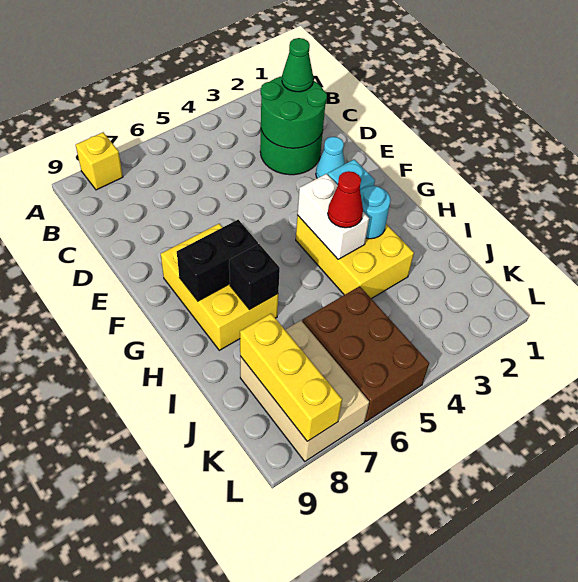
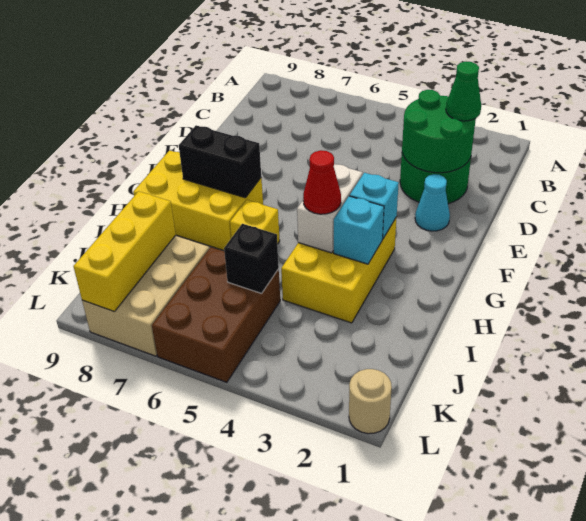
yellow brick A8 level 1 -> yellow brick H6 level 1
yellow brick F7:H8 level 1 -> yellow brick G7:H9 level 1
cyan round brick H3 level 2 -> cyan brick H3 level 2
black brick H7 level 2 -> black brick J5 level 2
none -> tan round brick L1 level 1

